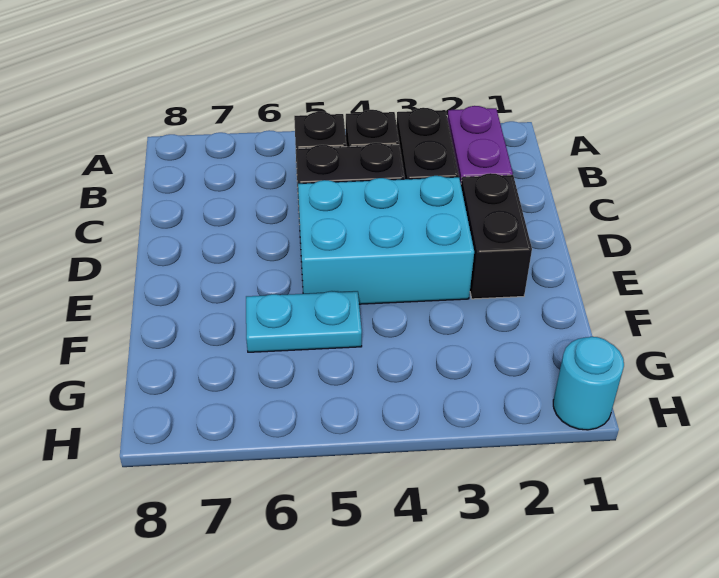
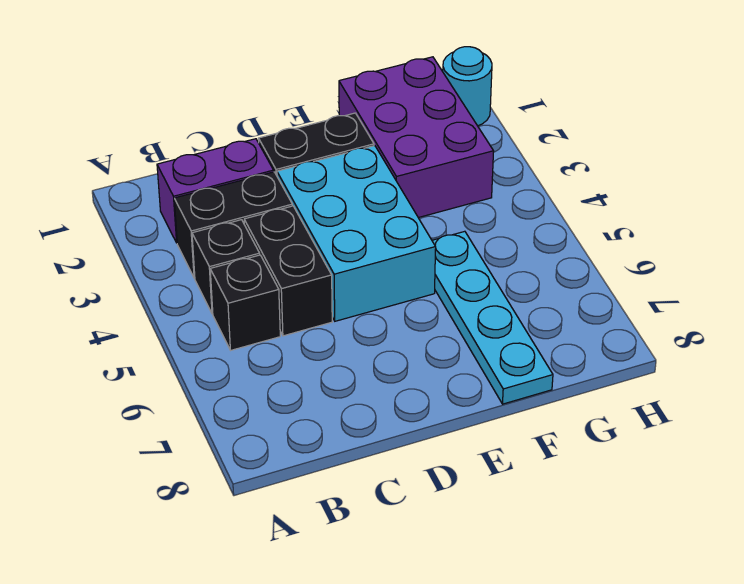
none -> purple brick F1:G3 level 1
cyan plate F5:F6 level 1 -> cyan plate F5:F8 level 1

